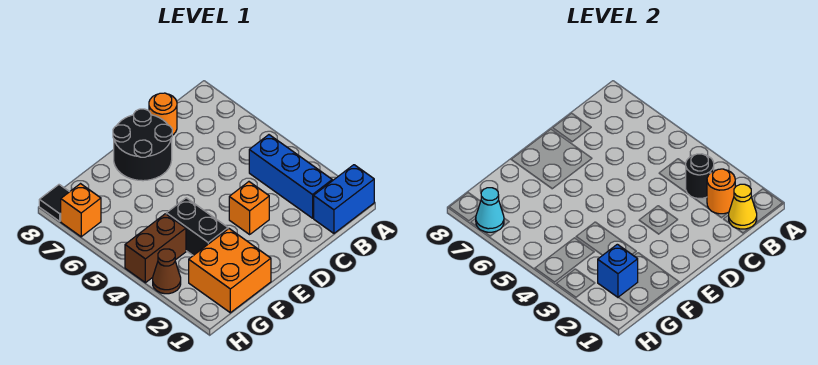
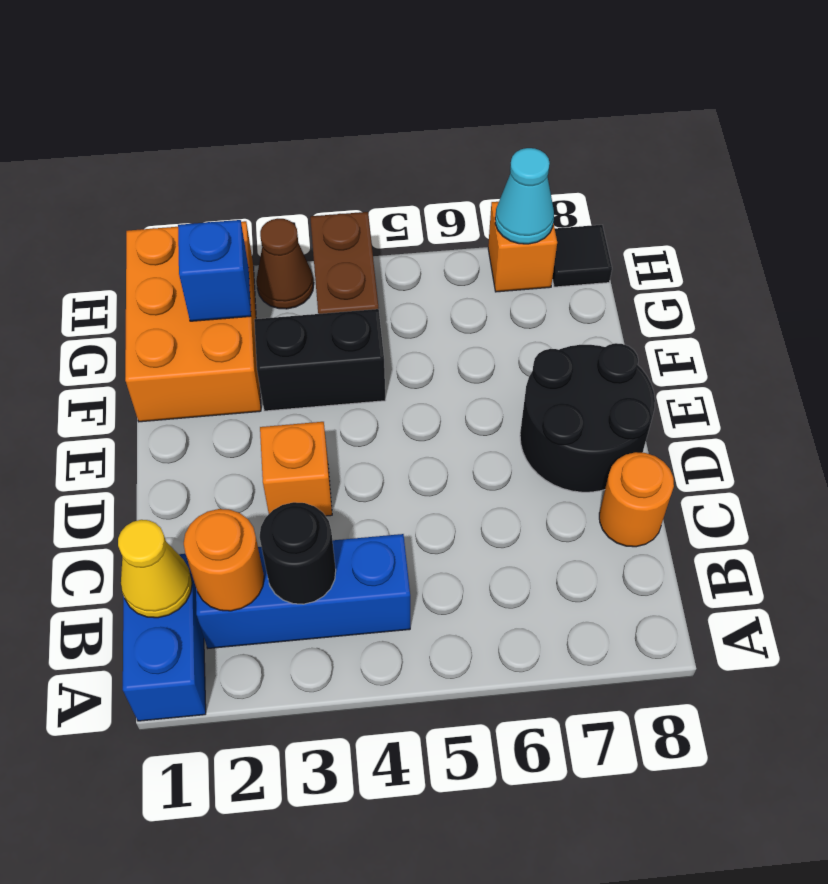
orange brick F1:G2 level 1 -> orange brick F1:H2 level 1

